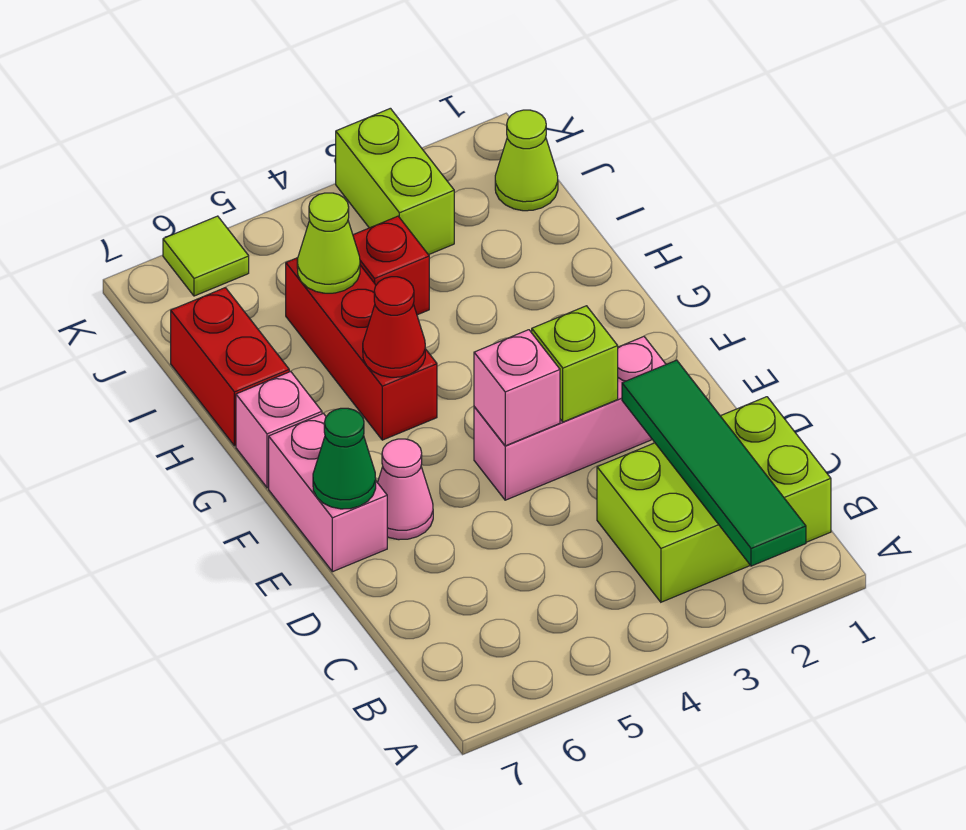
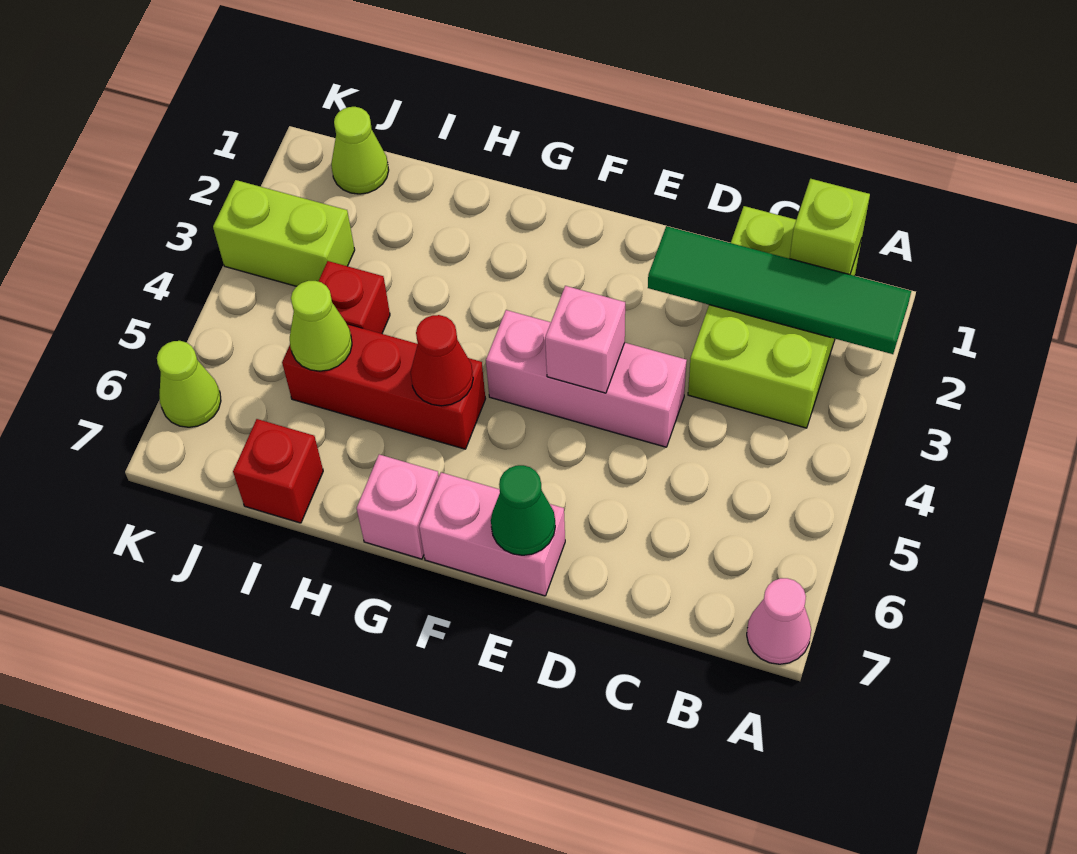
pink brick E2:E4 level 1 -> pink brick D4:F4 level 1
lime brick E3 level 2 -> lime brick B1 level 2
pink cone E6 level 1 -> pink cone A7 level 1
red brick H7:I7 level 1 -> red brick I7 level 1
lime tile K6 level 1 -> lime cone K6 level 1

